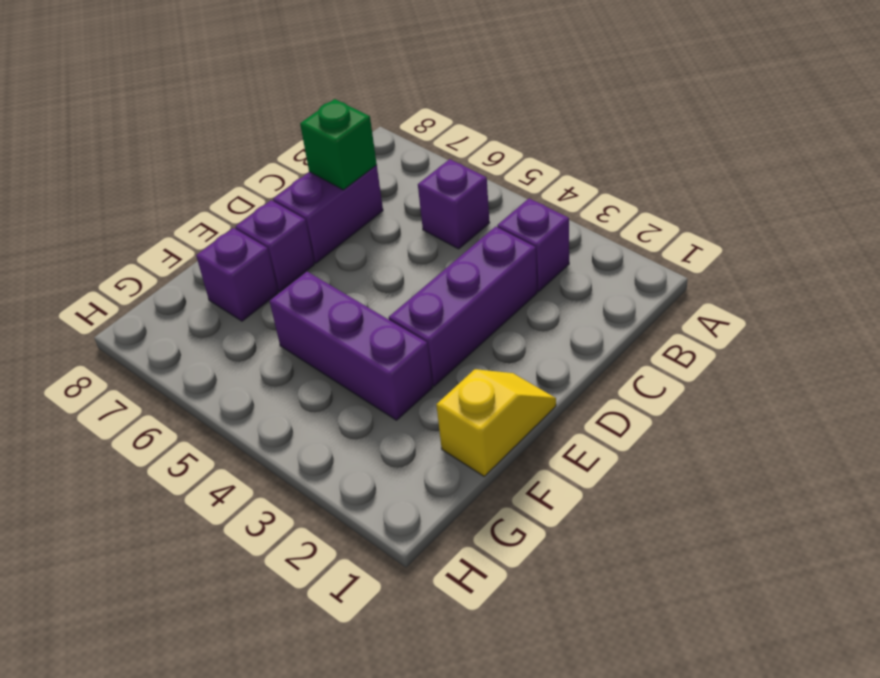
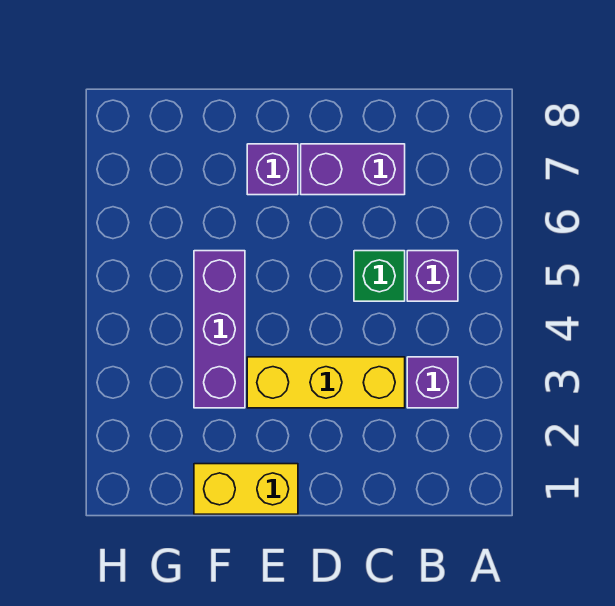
purple brick C3:E3 level 1 -> yellow brick C3:E3 level 1
green brick C7 level 2 -> green brick C5 level 1
yellow slope E1:F1 level 1 top F -> yellow brick E1:F1 level 1
purple brick F7 level 1 -> none

